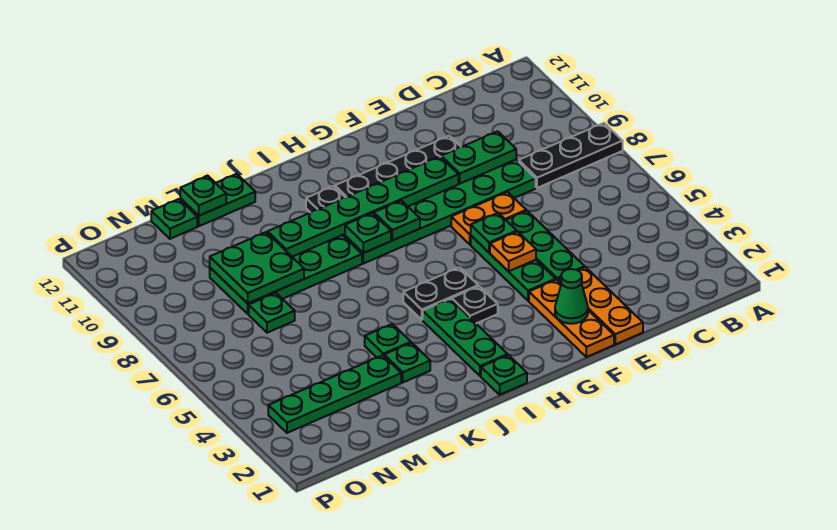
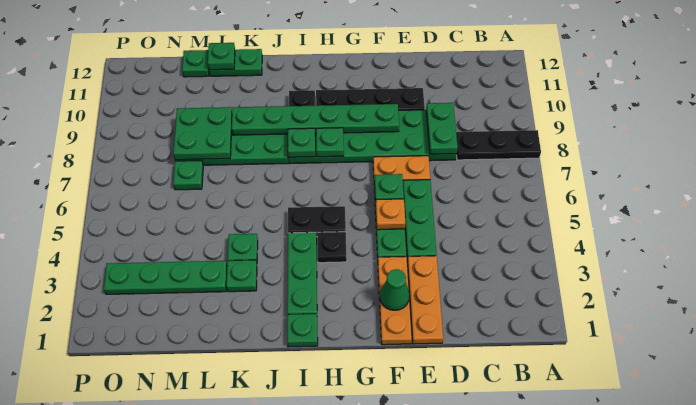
green plate D9:E9 level 2 -> green plate D8:D9 level 2

